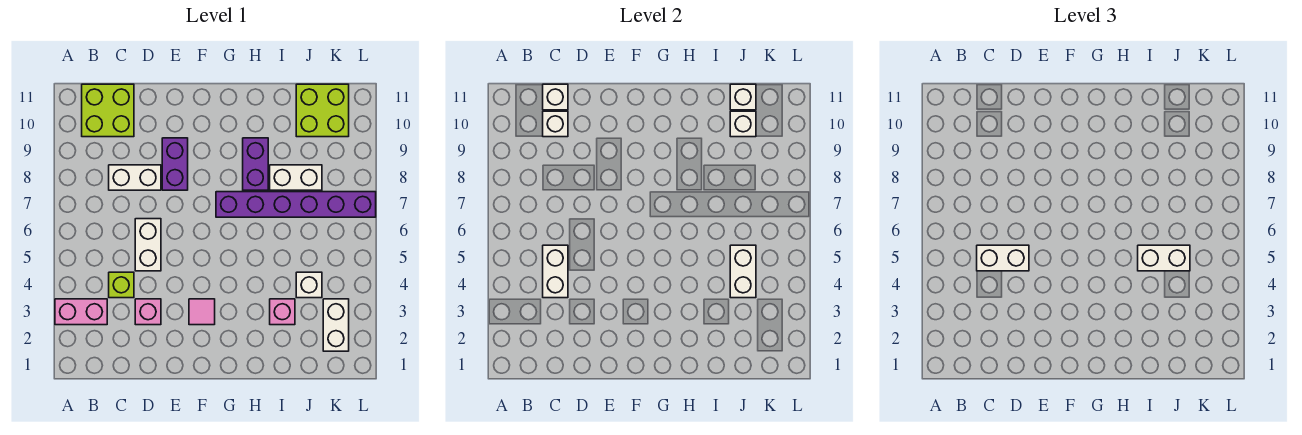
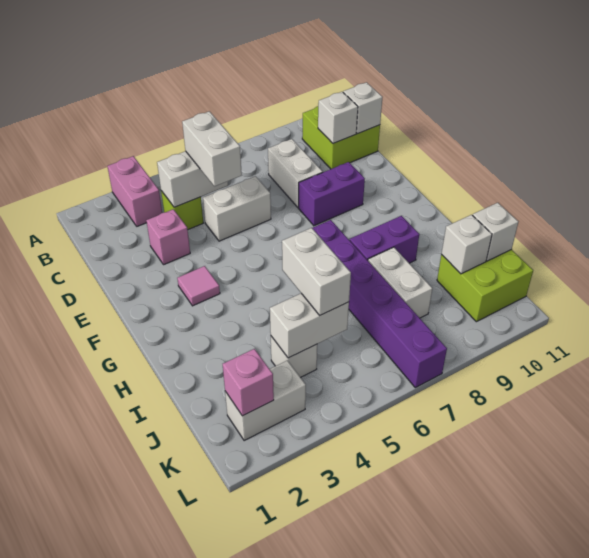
pink brick I3 level 1 -> pink brick K2 level 2

